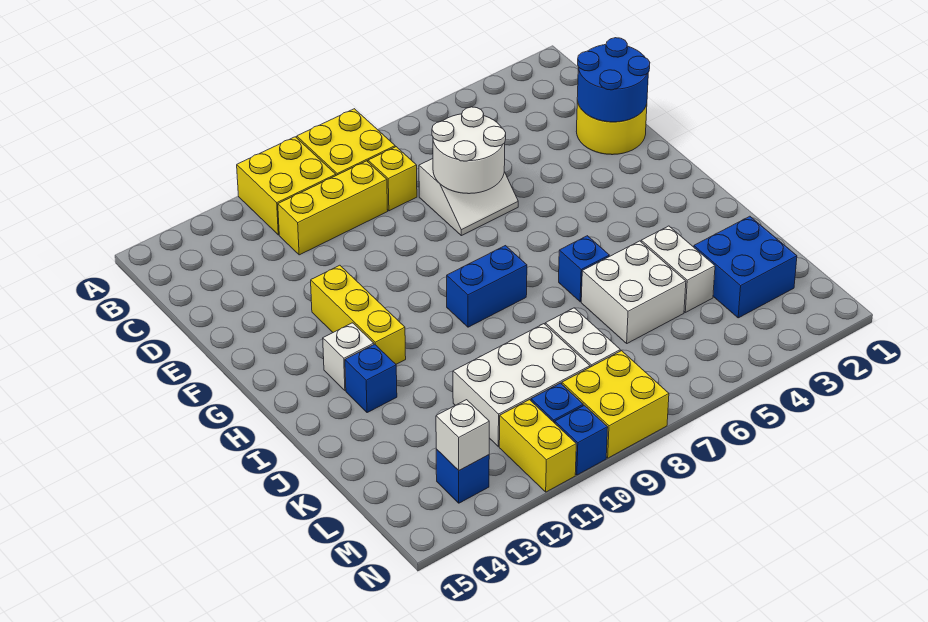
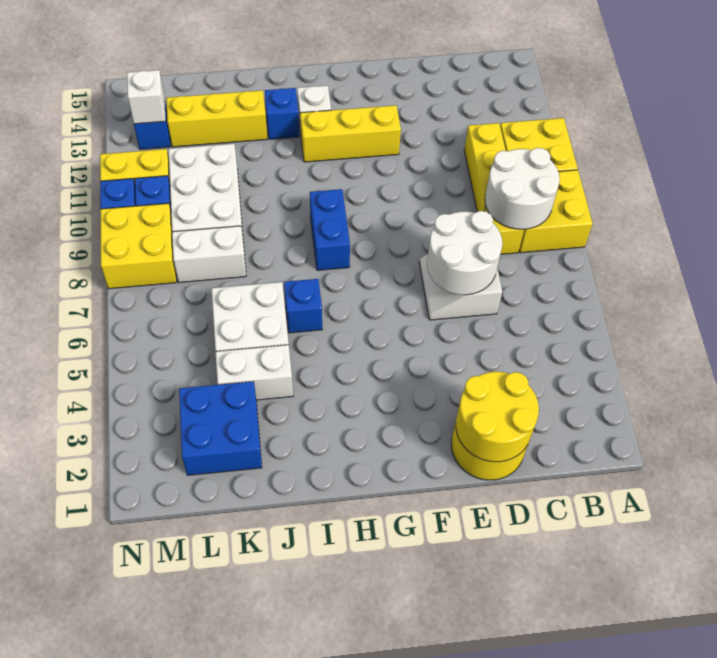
none -> white round brick B8:C9 level 2
blue round brick D1:E2 level 2 -> yellow round brick D1:E2 level 2
none -> yellow brick J13:L13 level 1

